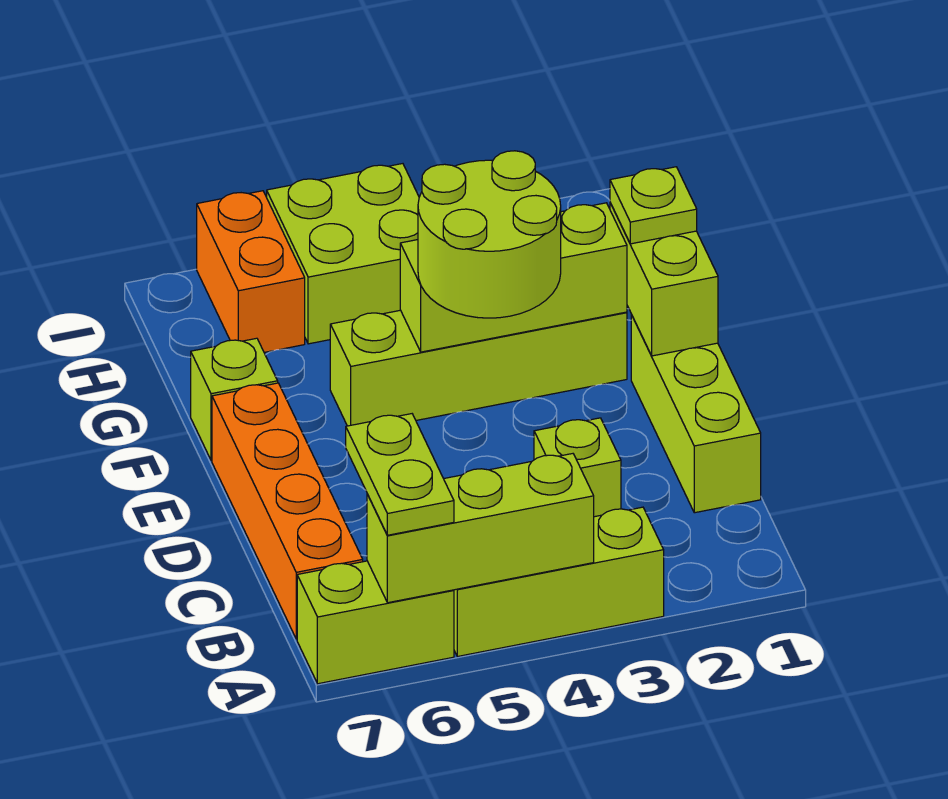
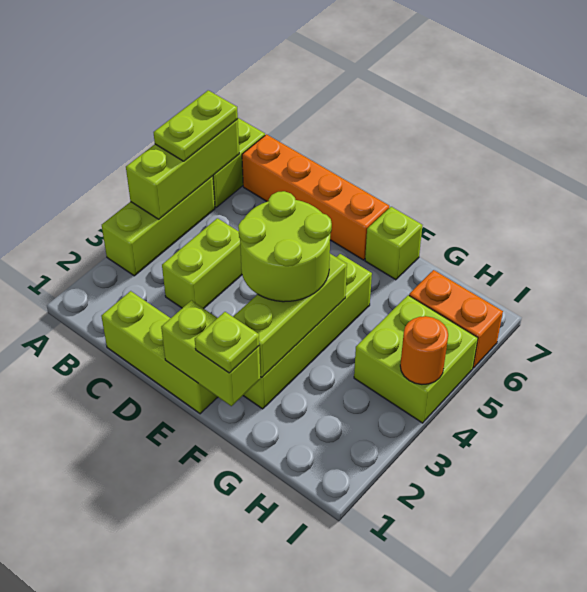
lime plate A6:B6 level 3 -> lime plate A5:A6 level 3
lime brick C3 level 1 -> lime brick C3:C4 level 1
none -> orange round brick I4 level 2

